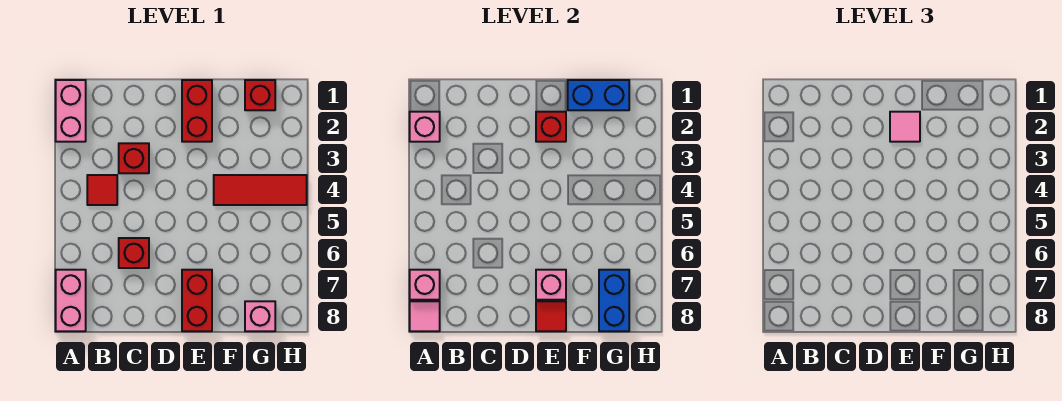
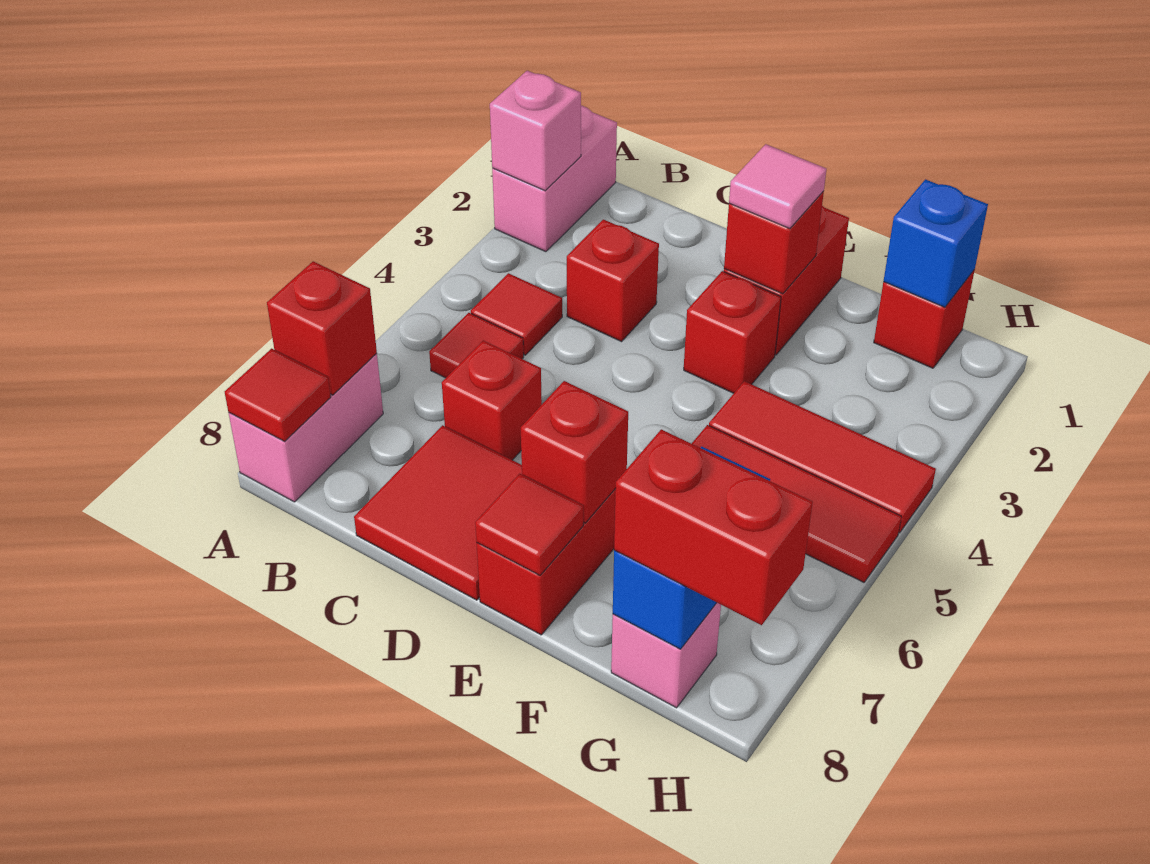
pink brick A7 level 2 -> red brick A7 level 2
pink tile A8 level 2 -> red tile A8 level 2
none -> red tile B5 level 1
none -> red tile C7:D8 level 1
none -> red brick E3 level 1
pink brick E7 level 2 -> red brick E7 level 2
blue brick F1:G1 level 2 -> blue brick G1 level 2
none -> red tile F5:H5 level 1
none -> red brick G8:H8 level 3

